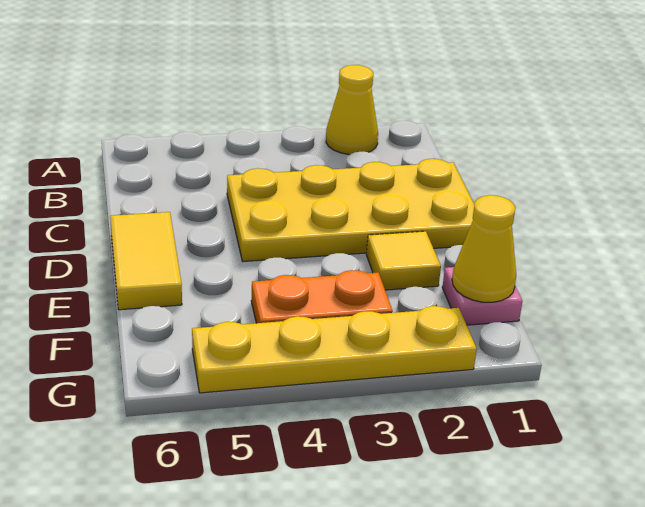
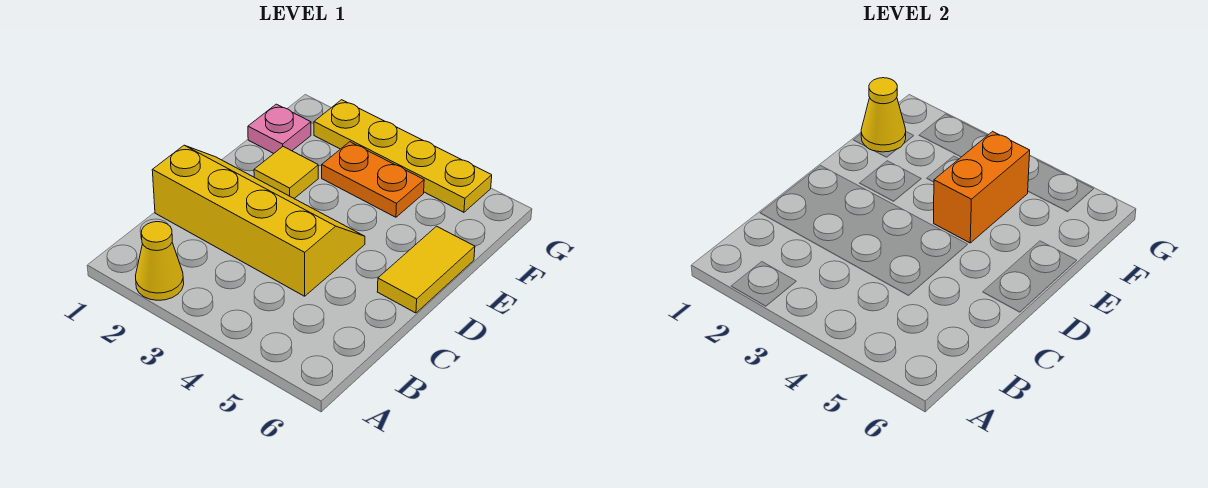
yellow plate C1:D4 level 1 -> yellow slope C1:D4 level 1 top C
none -> orange brick E4:F4 level 2

